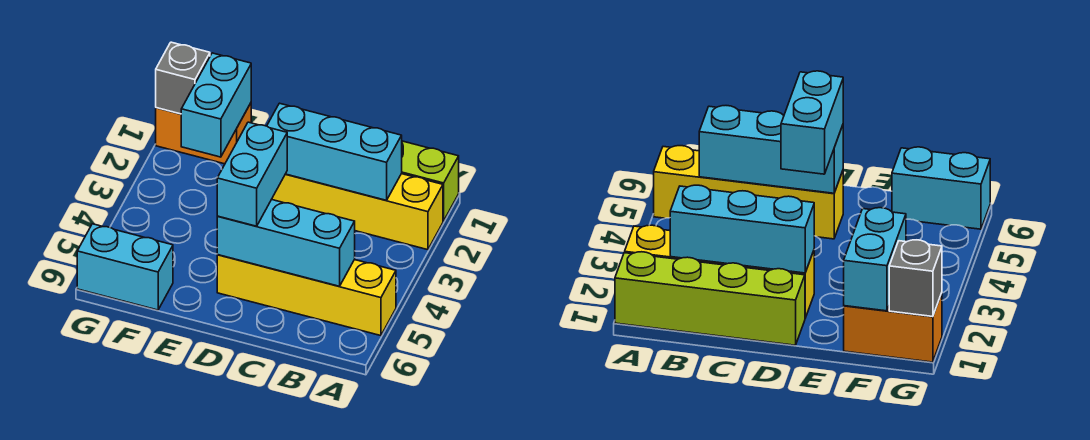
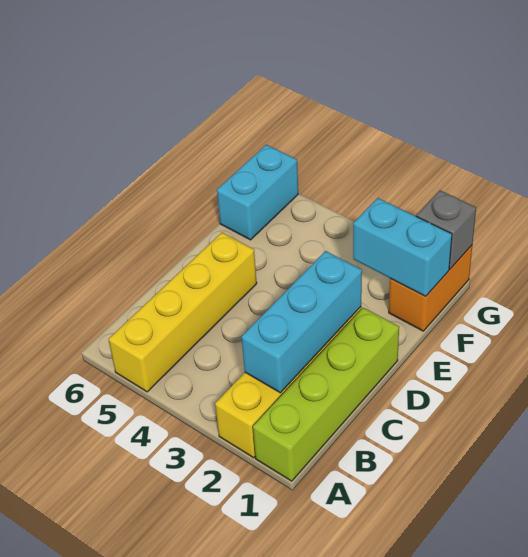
cyan brick B5:D5 level 2 -> none
cyan brick D4:D5 level 3 -> none

